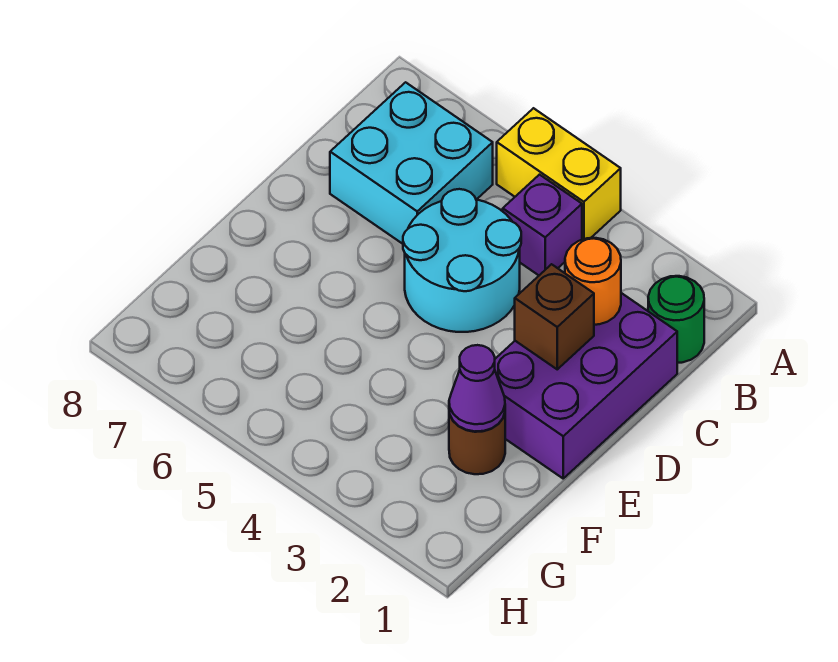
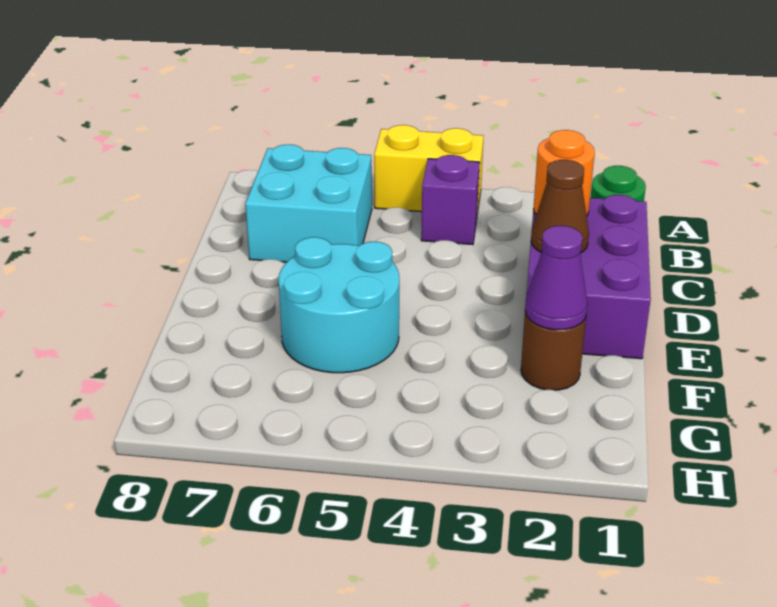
cyan round brick C4:D5 level 1 -> cyan round brick E5:F6 level 1
brown brick D2 level 2 -> brown cone D2 level 2

